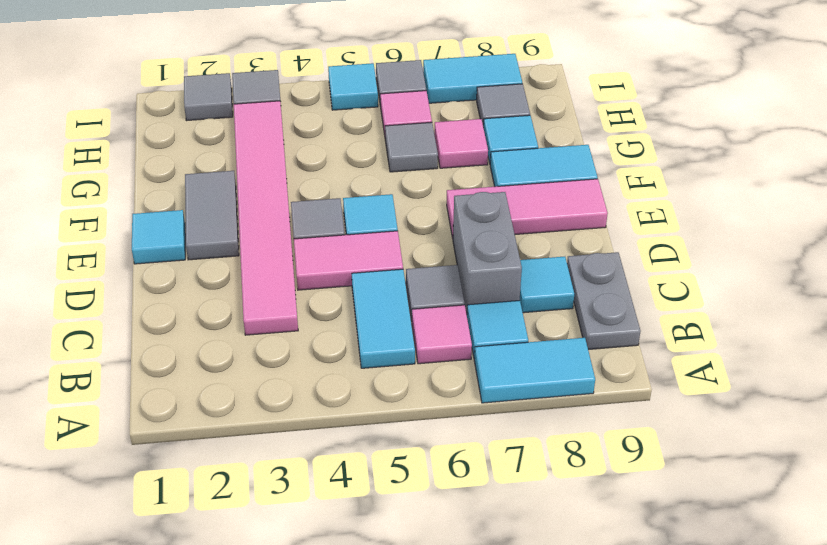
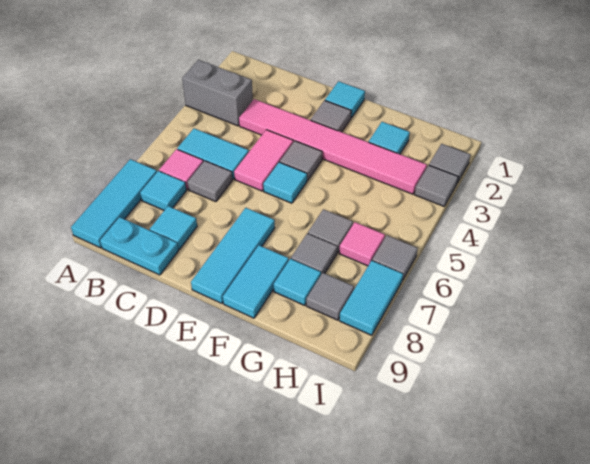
cyan tile A7:A8 level 1 -> cyan tile A7:A9 level 1
grey plate B9:C9 level 1 -> cyan plate B9:C9 level 1
grey brick C7:D7 level 1 -> grey brick A3:B3 level 1
grey tile E2:F2 level 1 -> grey tile E2 level 1
pink tile E7:E9 level 1 -> cyan tile E7:E9 level 1
pink tile G7 level 1 -> grey tile G7 level 1
cyan tile I5 level 1 -> cyan tile G2 level 1

